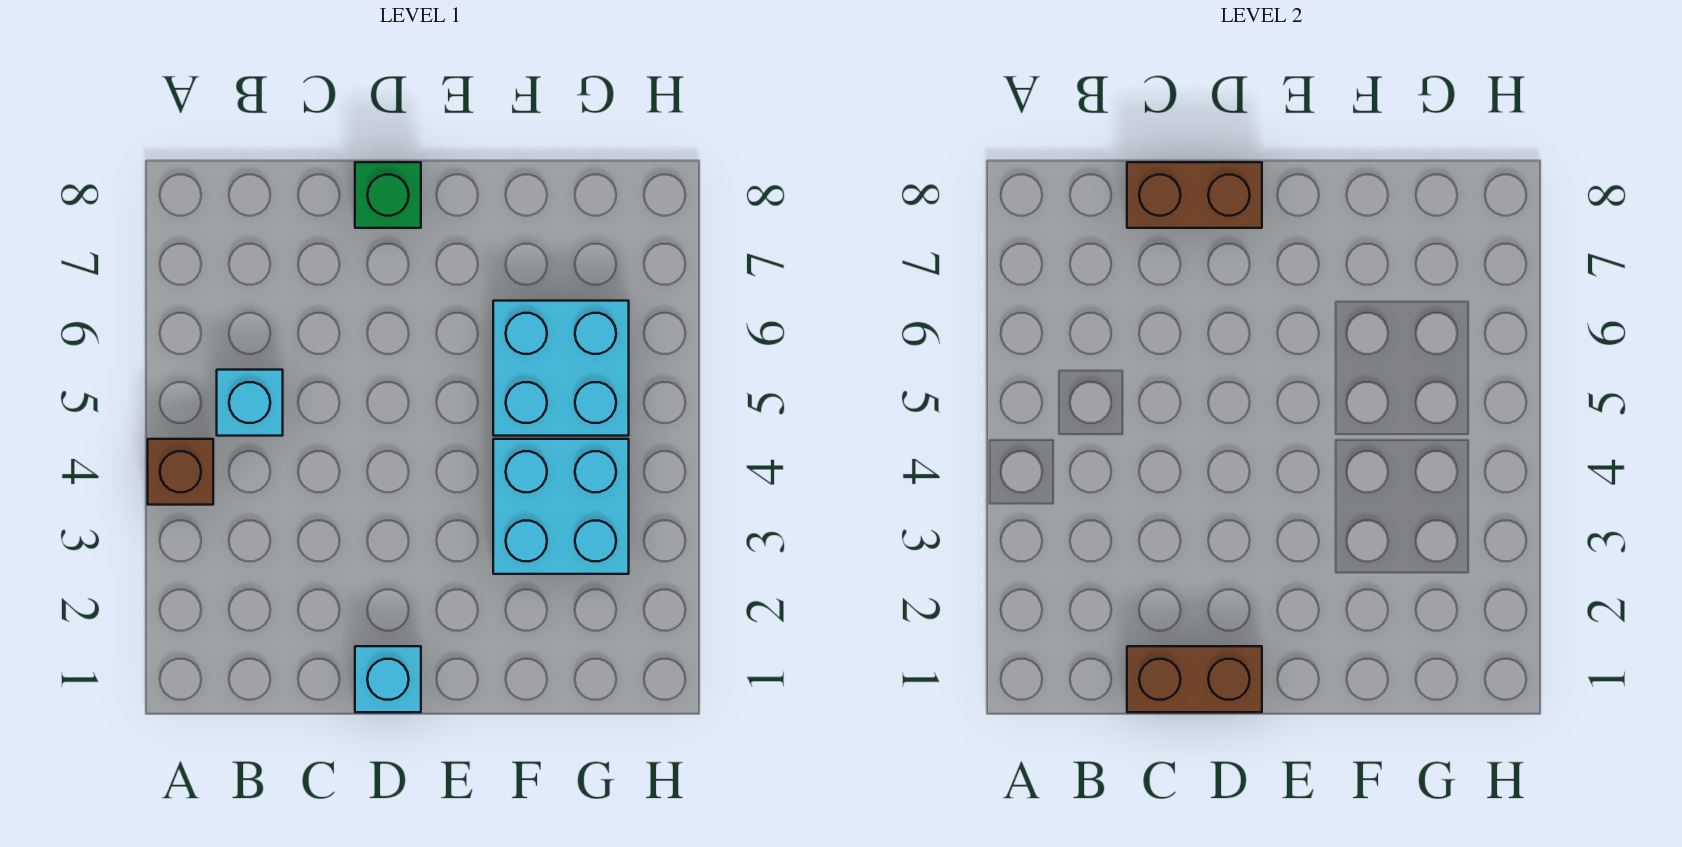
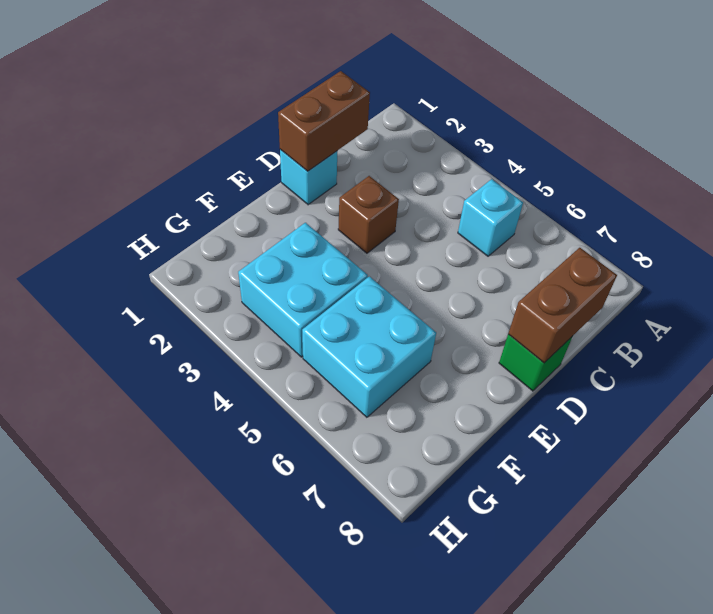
brown brick A4 level 1 -> brown brick D3 level 1

